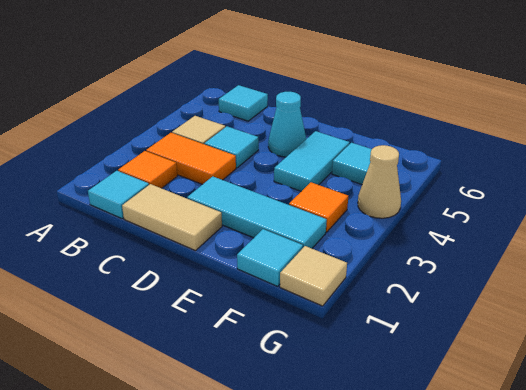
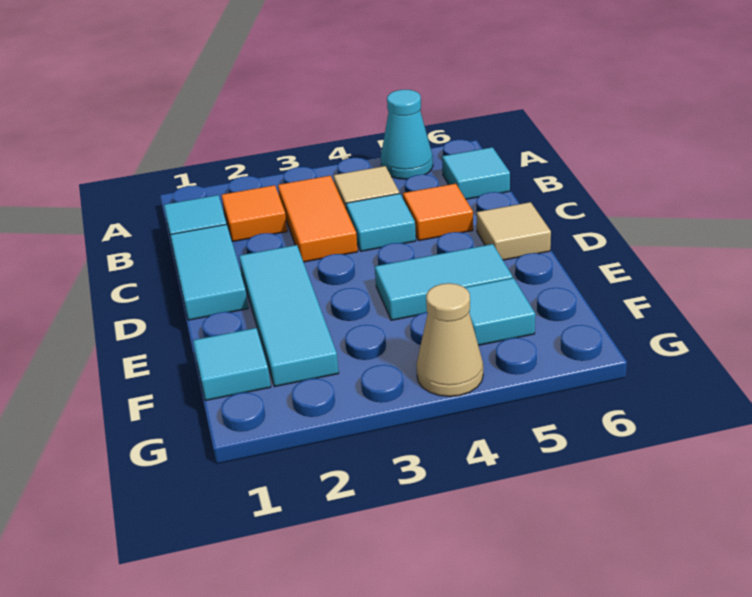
tan tile C1:D1 level 1 -> cyan tile C1:D1 level 1
cyan cone D5 level 1 -> cyan cone A5 level 1
orange tile F3 level 1 -> orange tile C5 level 1
tan tile G1 level 1 -> tan tile D6 level 1

